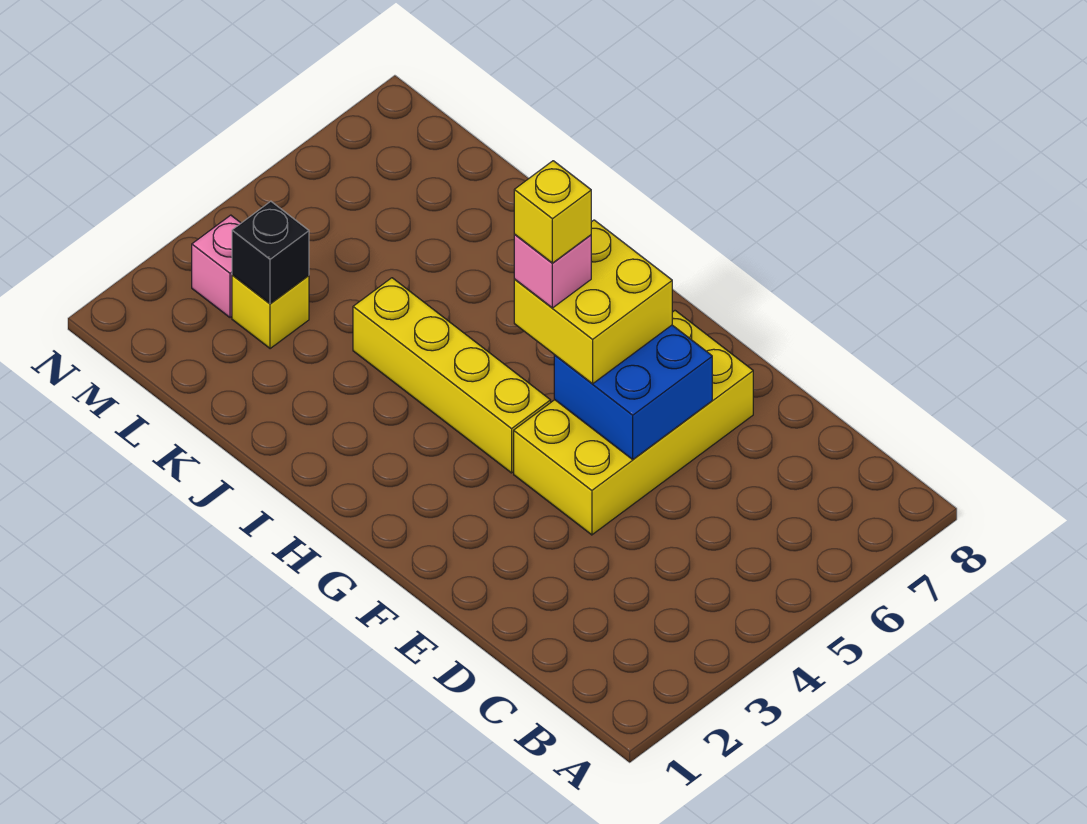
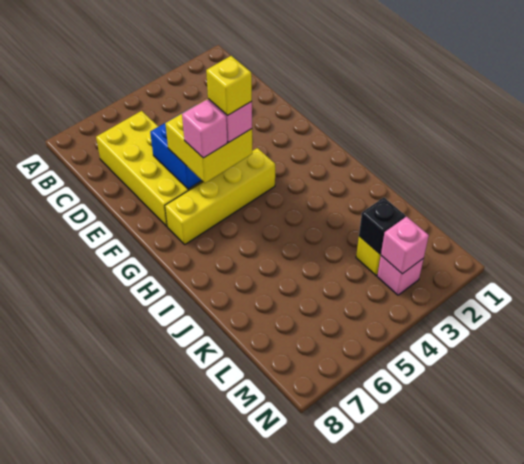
yellow brick E4:F7 level 1 -> yellow brick C6:F7 level 1
yellow brick G4:J4 level 1 -> yellow brick G4:G7 level 1
none -> pink brick G6 level 4
none -> pink brick M3 level 2

